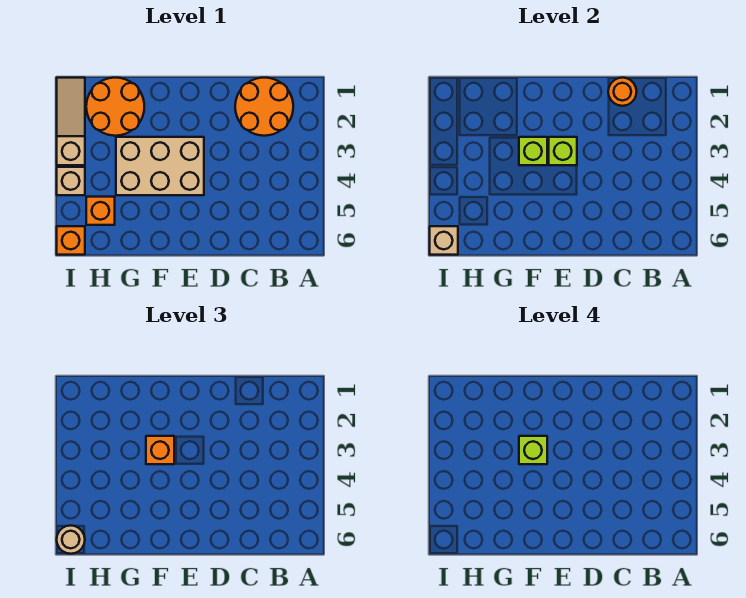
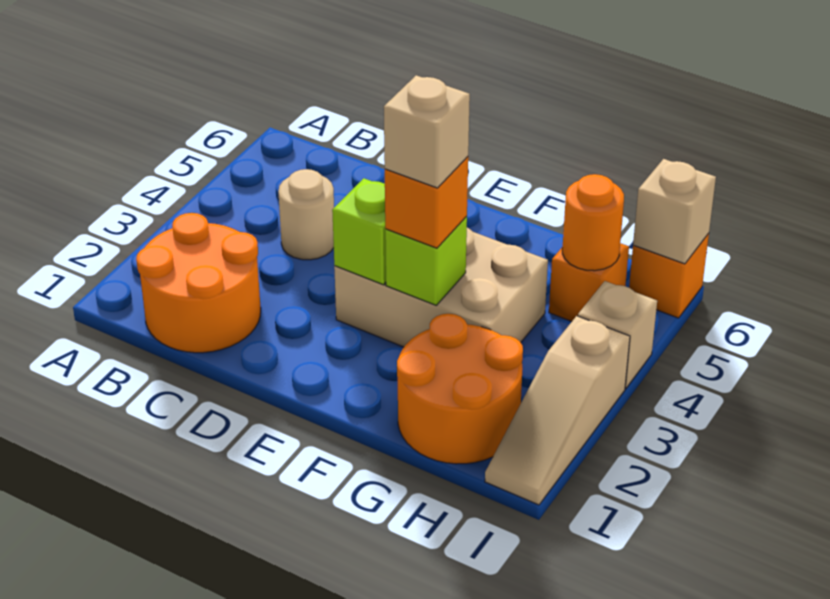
orange round brick C1 level 2 -> orange round brick H5 level 2
lime brick F3 level 4 -> tan brick F3 level 4
tan round brick I6 level 3 -> tan round brick C4 level 1

